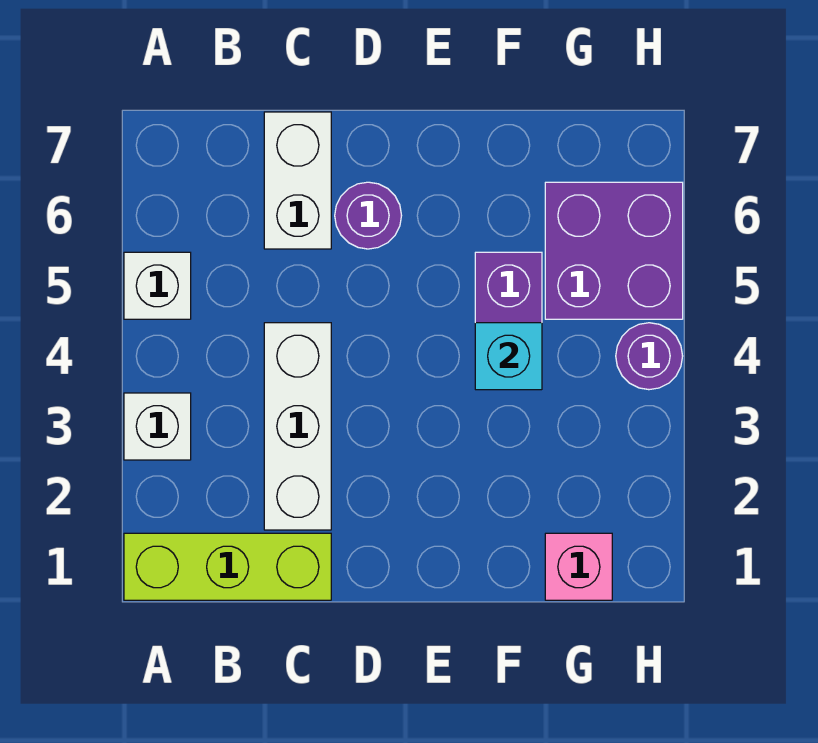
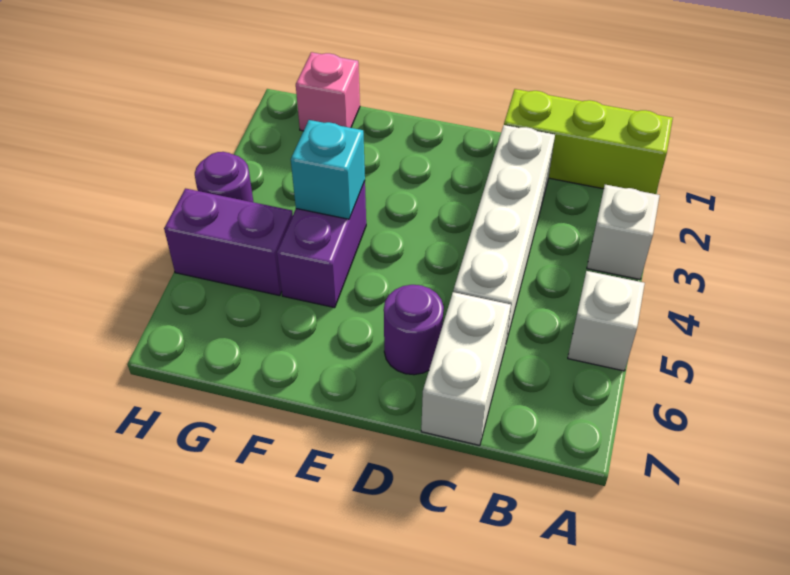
white brick C2:C4 level 1 -> white brick C2:C5 level 1
purple brick G5:H6 level 1 -> purple brick G5:H5 level 1

